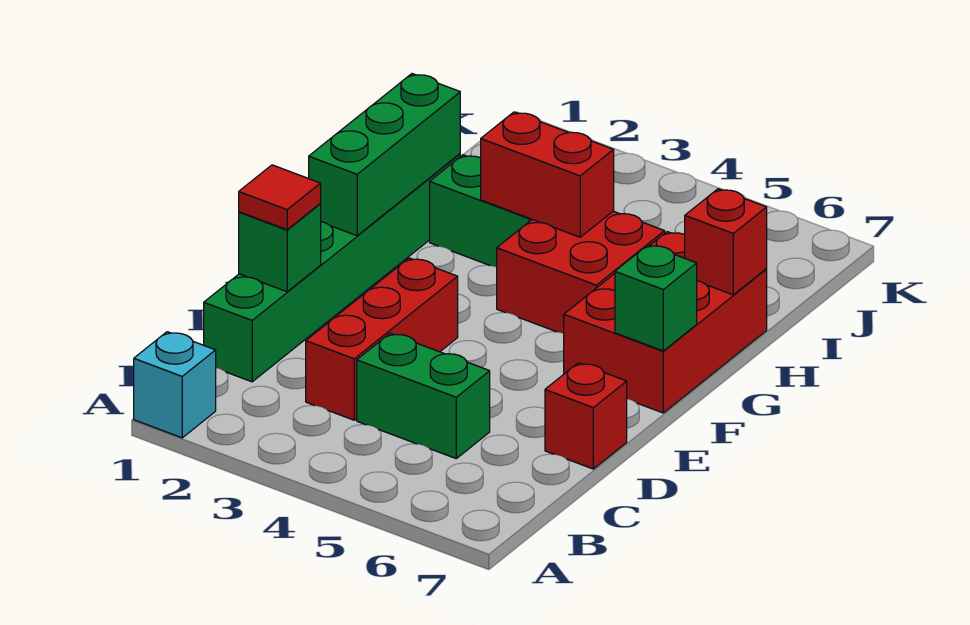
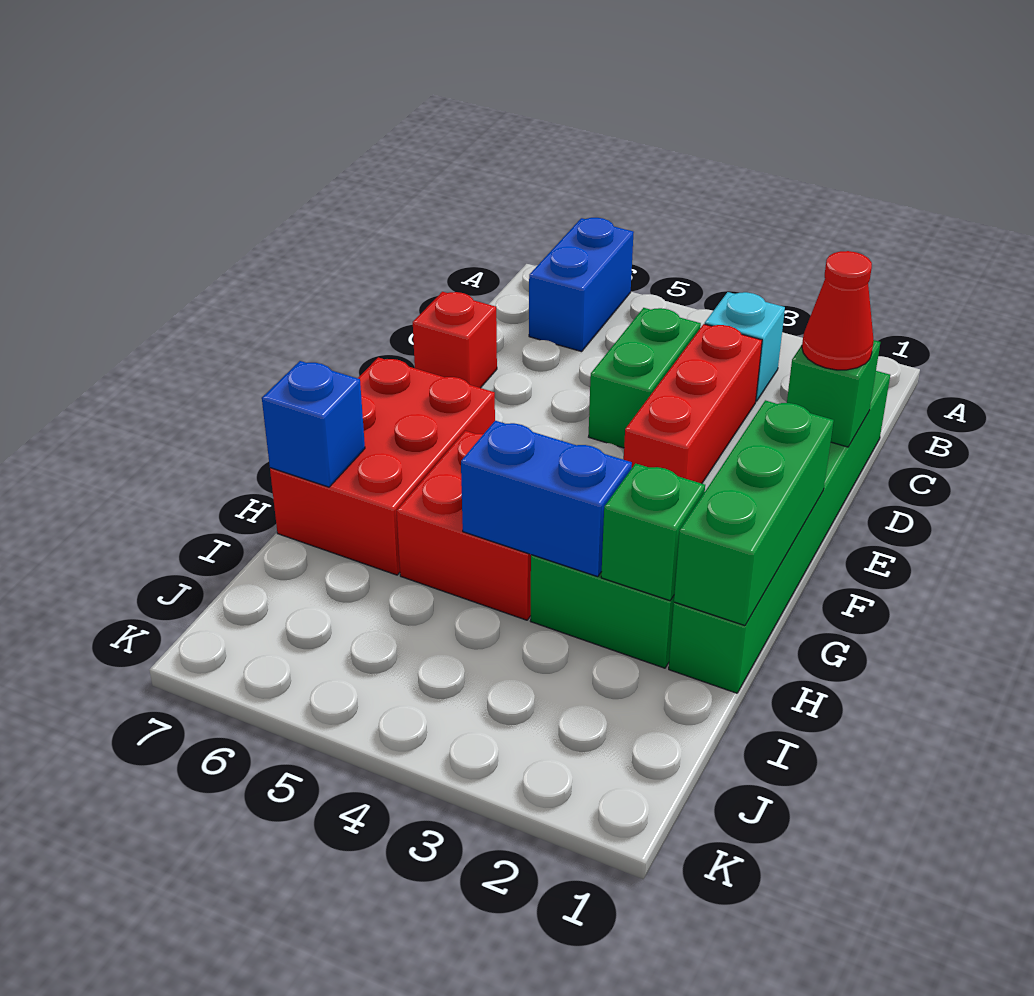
cyan brick A1 level 1 -> cyan brick B3 level 1
none -> blue brick A6:B6 level 1
green brick C4:C5 level 1 -> green brick C4:D4 level 1
red tile D1 level 3 -> red cone D1 level 3
green brick F7 level 2 -> green brick H2 level 2
red brick H3:H4 level 2 -> blue brick H3:H4 level 2
red brick H7 level 2 -> blue brick H7 level 2

